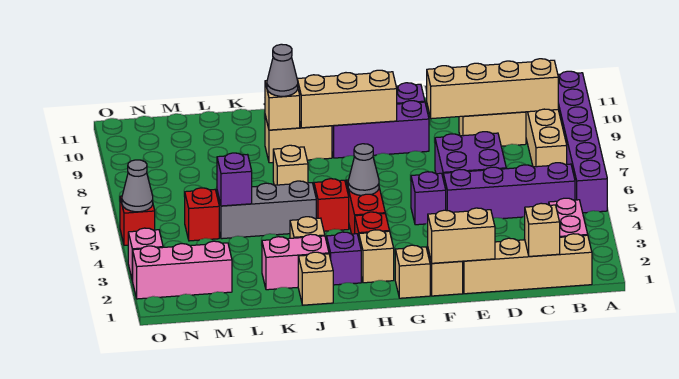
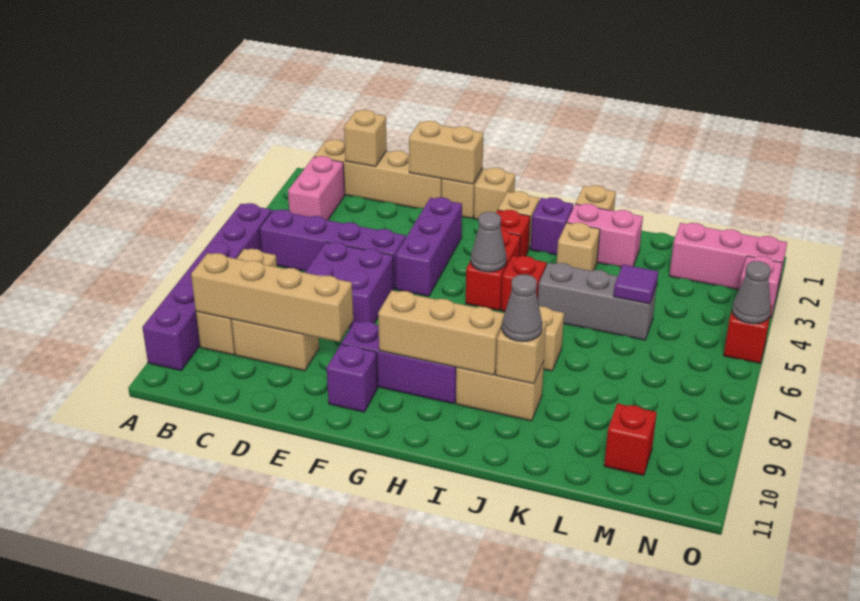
purple brick F5 level 1 -> purple brick F3:F5 level 1
purple brick L5 level 2 -> purple tile L5 level 2
red brick M5 level 1 -> red brick M10 level 1

